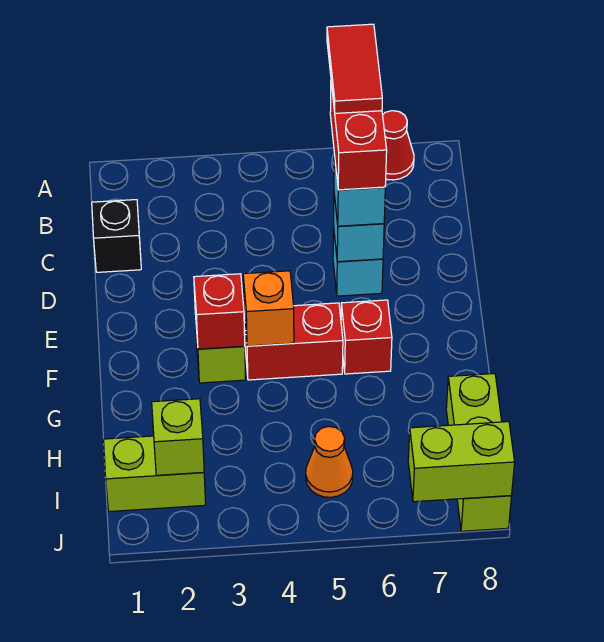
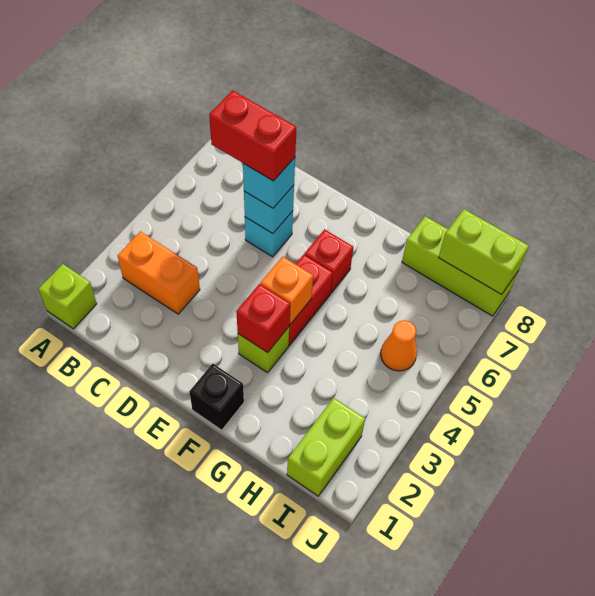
red cone A7 level 1 -> none
none -> orange brick B3:C3 level 1
red tile B6:C6 level 5 -> none
black brick C1 level 1 -> black brick F1 level 1
lime brick I2 level 2 -> lime brick A1 level 1
lime brick J7:J8 level 2 -> lime brick I8:J8 level 2

